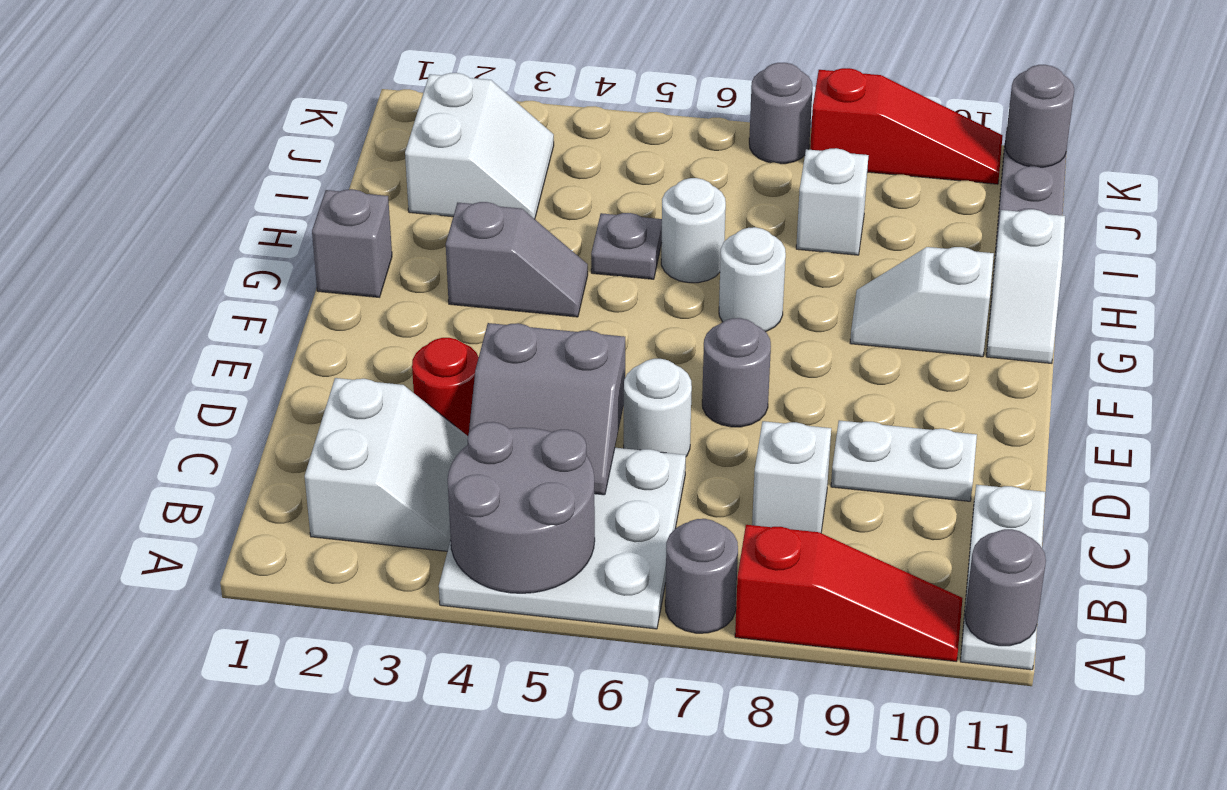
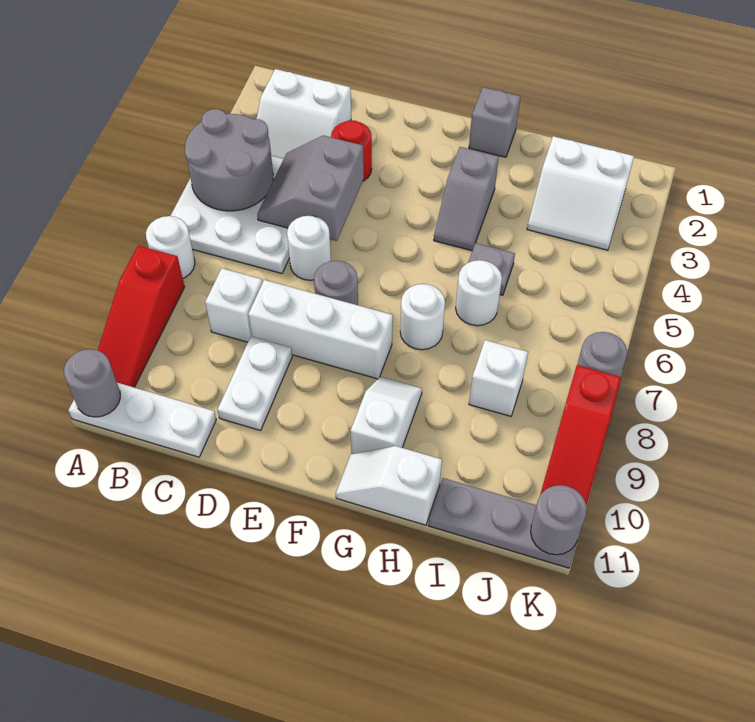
grey round brick A7 level 1 -> white round brick A7 level 1
none -> white brick D8:F8 level 1

